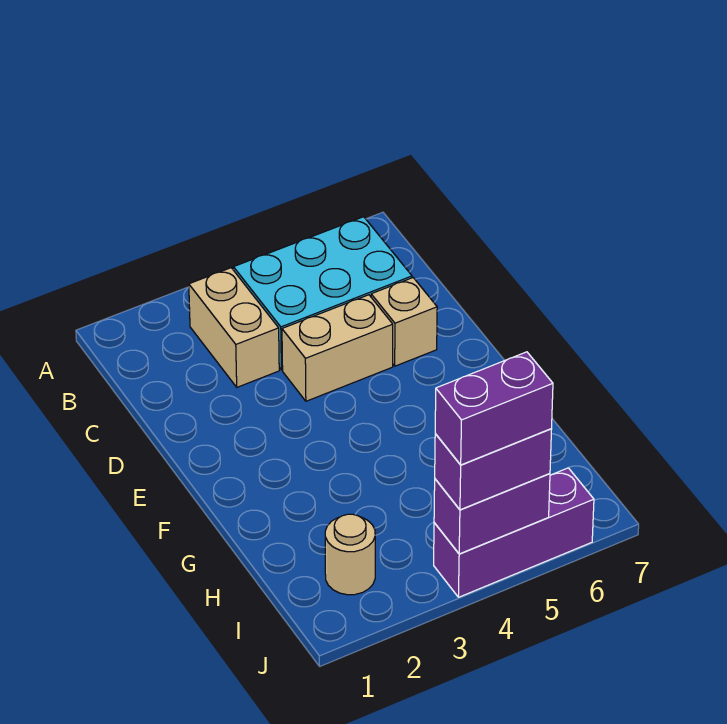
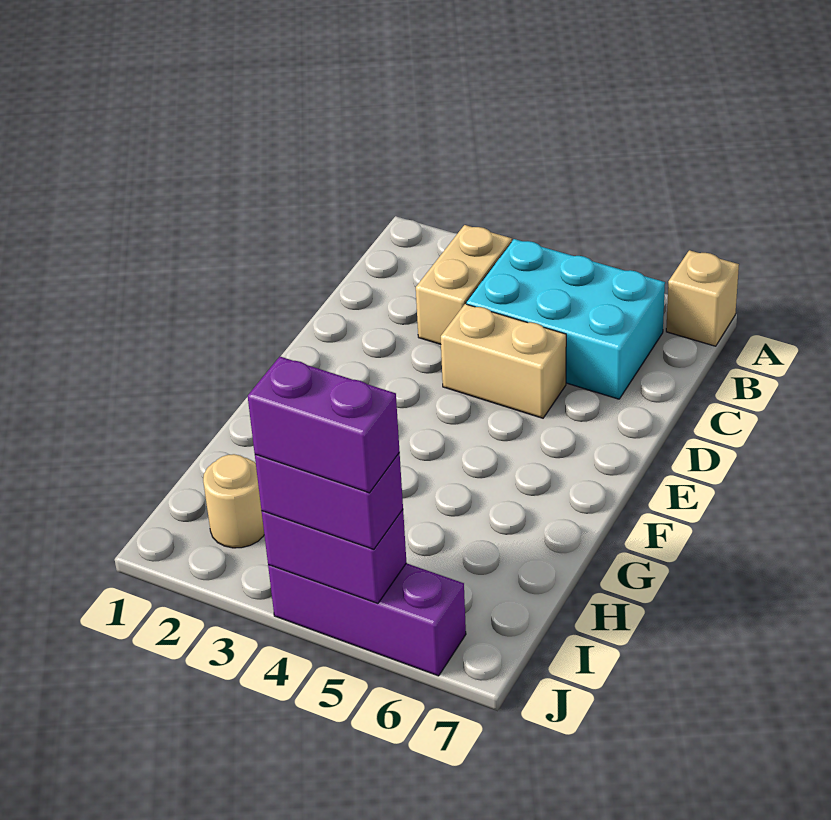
tan brick D6 level 1 -> tan brick A7 level 1

